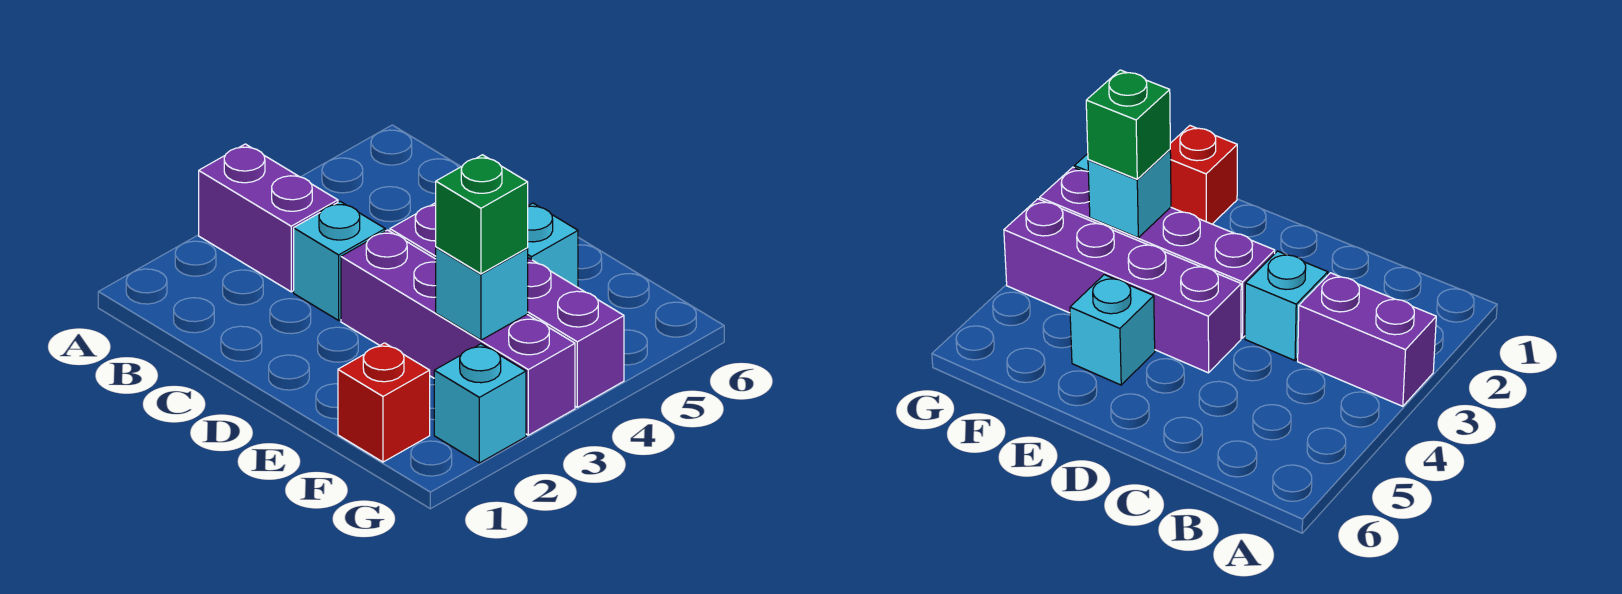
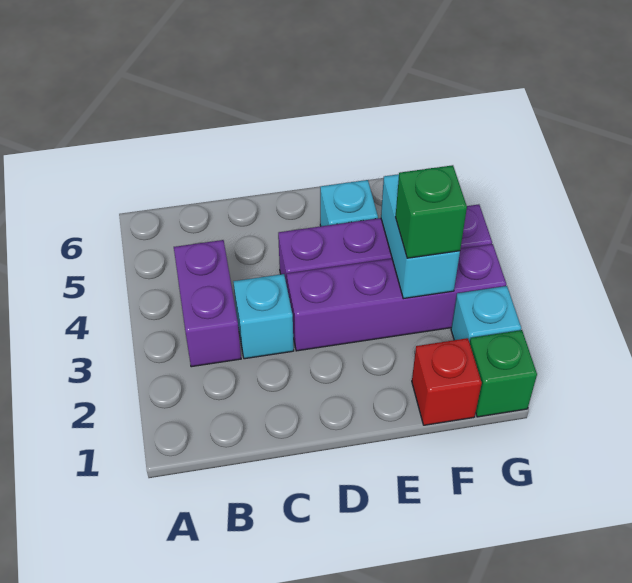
purple brick A3:B3 level 1 -> purple brick B3:B4 level 1
cyan brick F3 level 2 -> cyan brick F3:F4 level 2
none -> green brick G1 level 1

